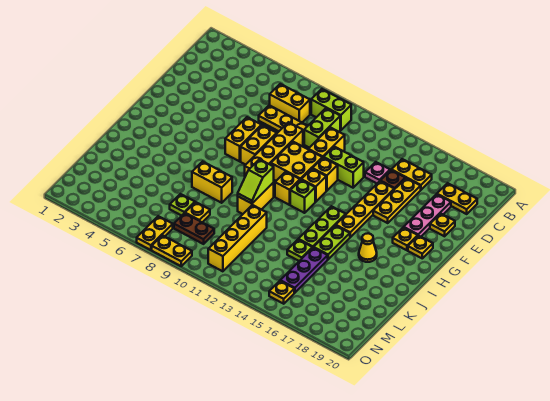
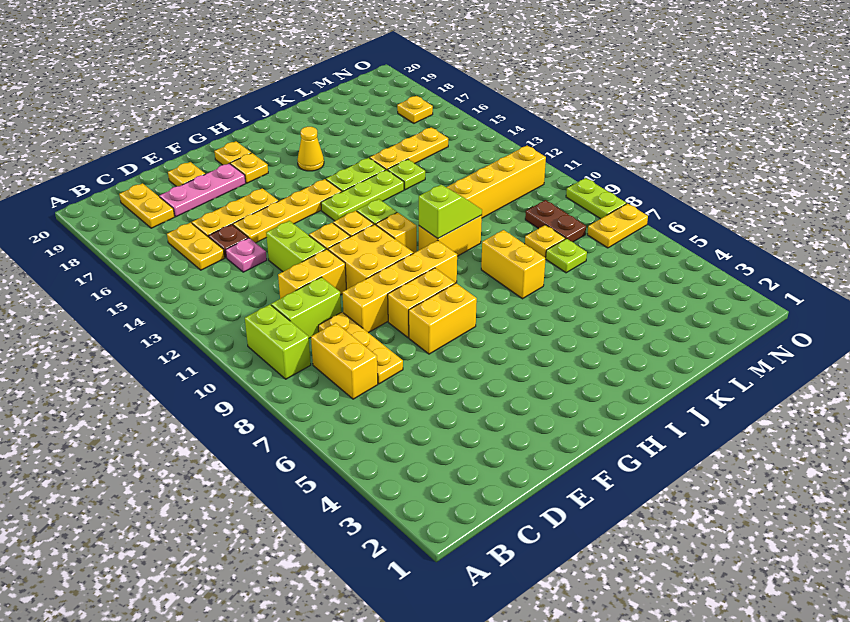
purple plate K15:M15 level 1 -> yellow plate K15:M15 level 1
yellow plate N15 level 1 -> yellow plate N17 level 1
yellow plate O8:O9 level 1 -> lime plate O8:O9 level 1

